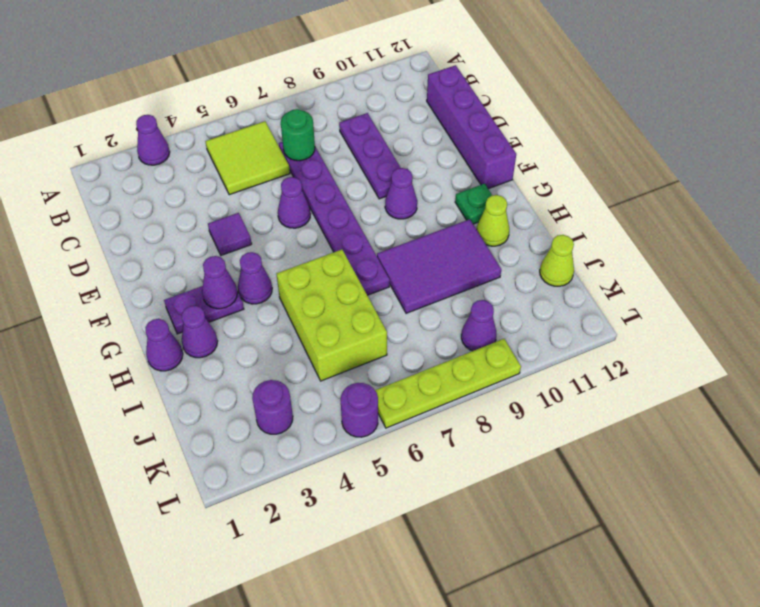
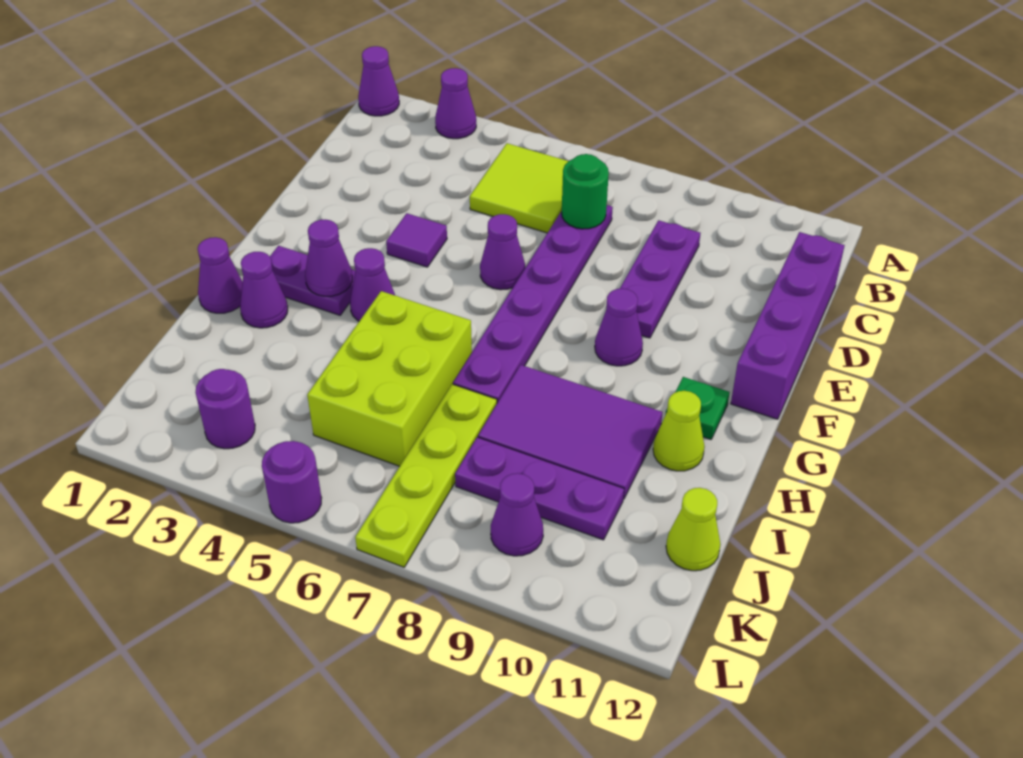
none -> purple cone A1 level 1
none -> purple plate J8:J10 level 1
lime plate L6:L9 level 1 -> lime plate I7:L7 level 1

